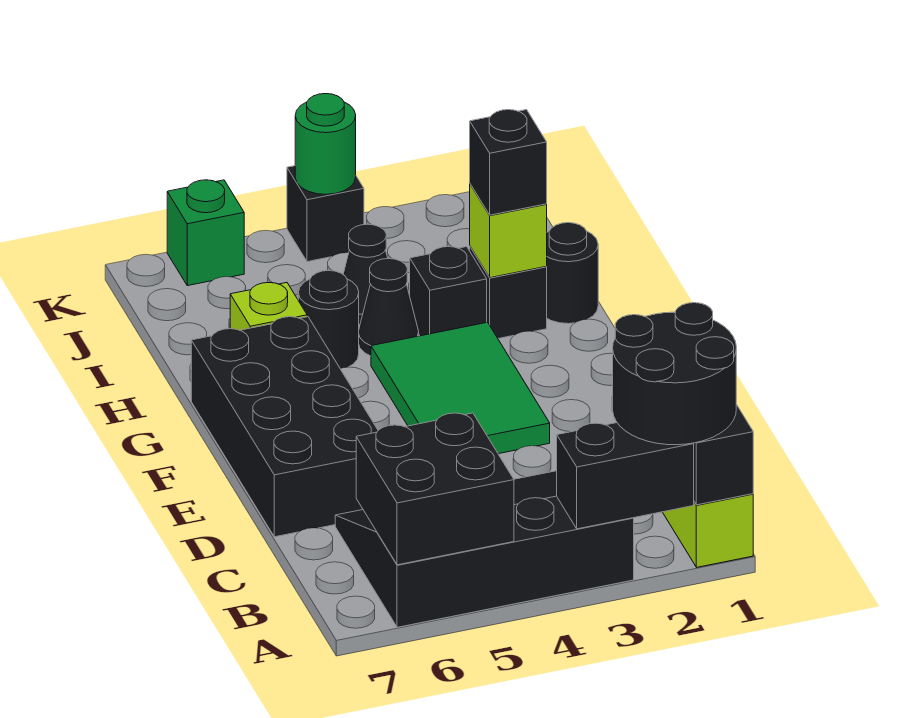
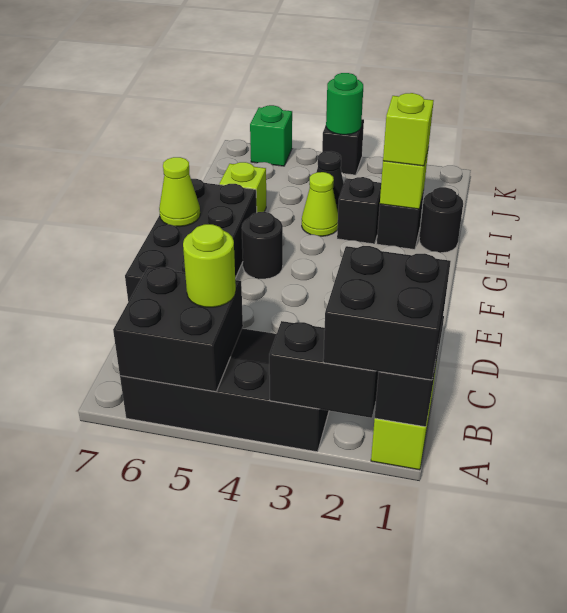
black round brick A1:B2 level 3 -> black brick A1:B2 level 3
none -> lime round brick B5 level 3
green tile E3:G4 level 1 -> none
none -> lime cone F7 level 2
black brick H2 level 3 -> lime brick H2 level 3
black cone H4 level 1 -> lime cone H4 level 1
black round brick H5 level 1 -> black round brick F5 level 1

